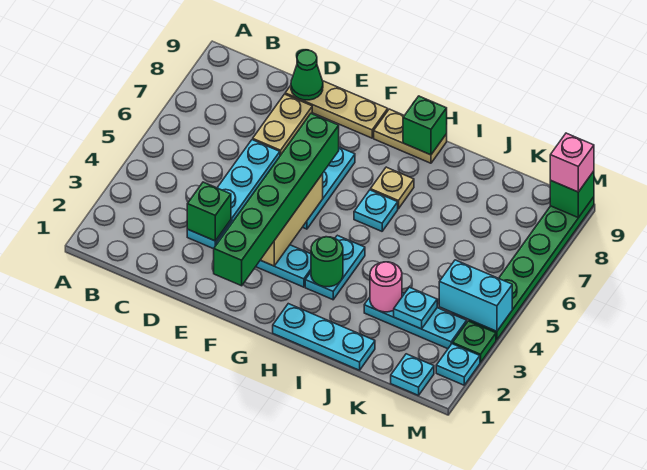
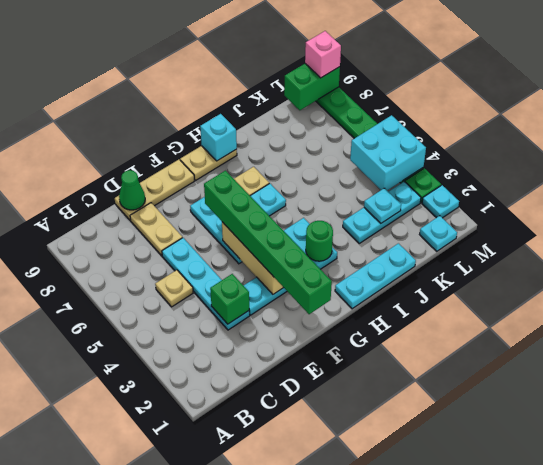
none -> tan plate C5 level 1
green brick H9 level 2 -> cyan brick H9 level 2
pink round brick J3 level 2 -> none
cyan brick L4:M4 level 2 -> cyan brick L4:M5 level 2
green brick M9 level 2 -> green brick L9:M9 level 2

